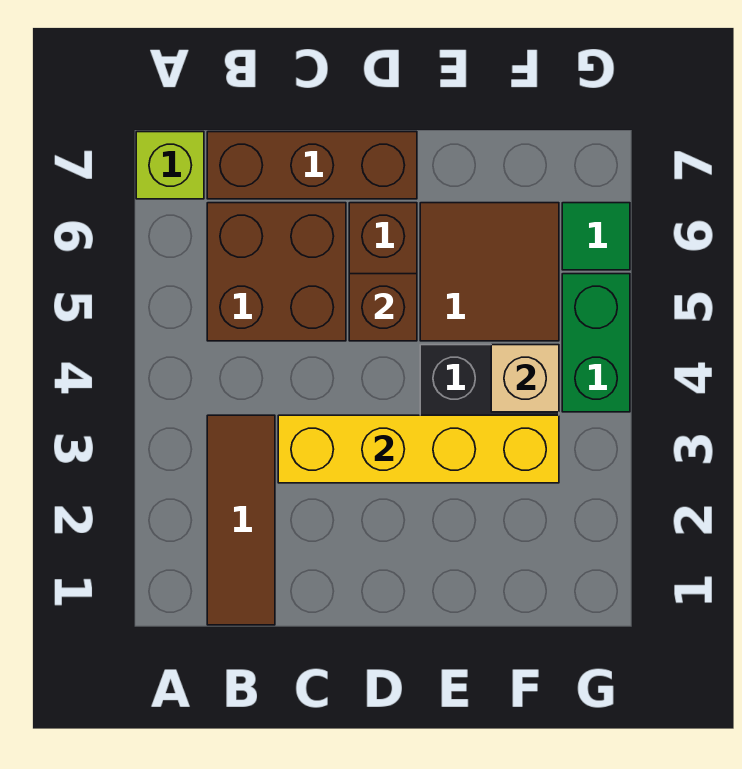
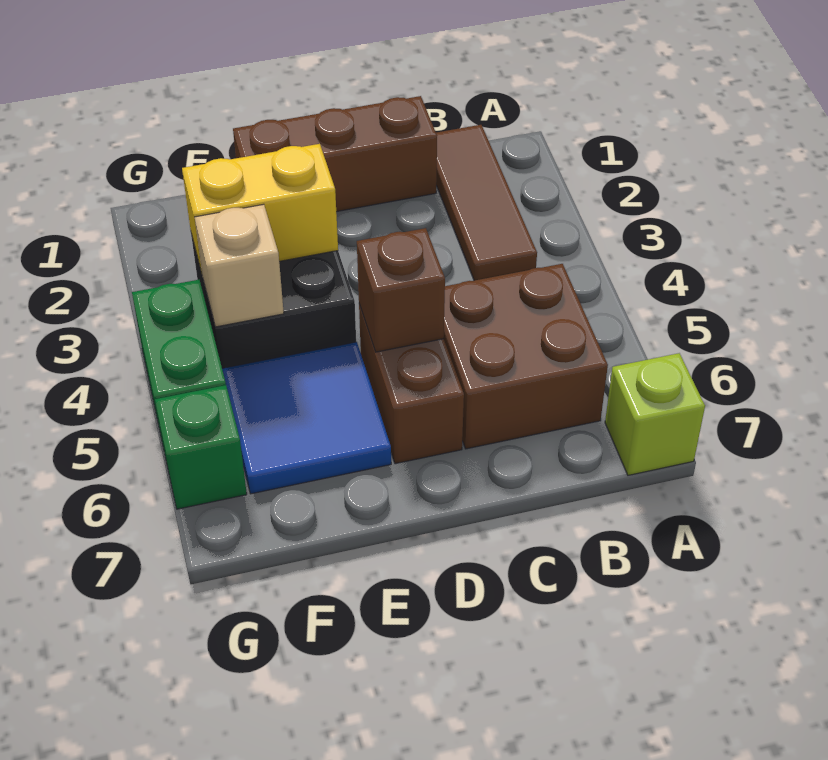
brown brick B7:D7 level 1 -> brown brick C1:E1 level 1
yellow brick C3:F3 level 2 -> yellow brick E3:F3 level 2
brown tile E5:F6 level 1 -> blue tile E5:F6 level 1
green tile G6 level 1 -> green brick G6 level 1

